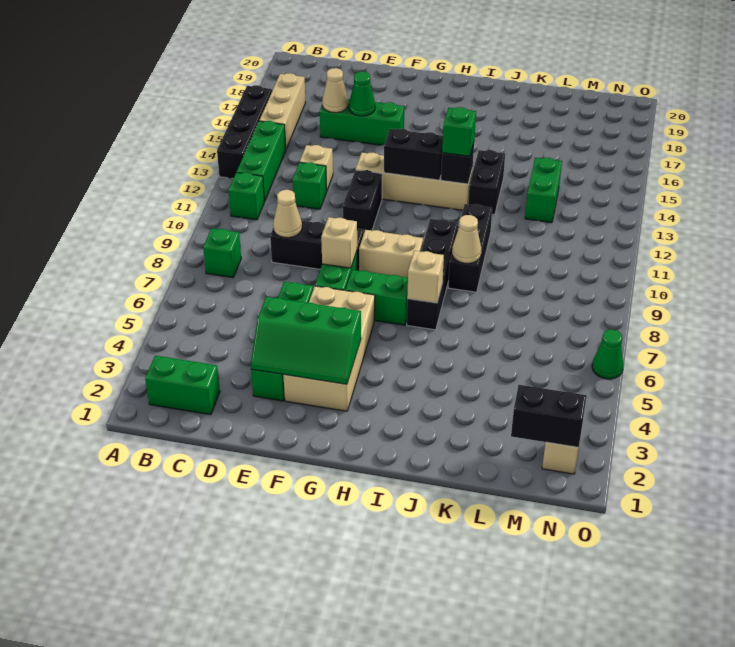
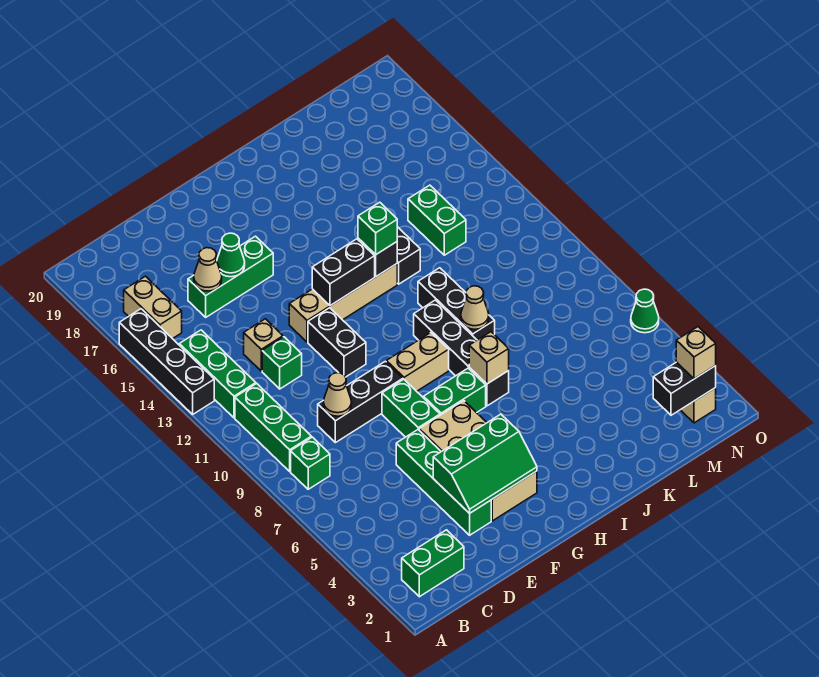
green brick B11 level 1 -> green brick B9:B11 level 1
tan brick B15:B17 level 1 -> tan brick B16:B17 level 1
tan brick F8 level 2 -> tan brick N2 level 3

